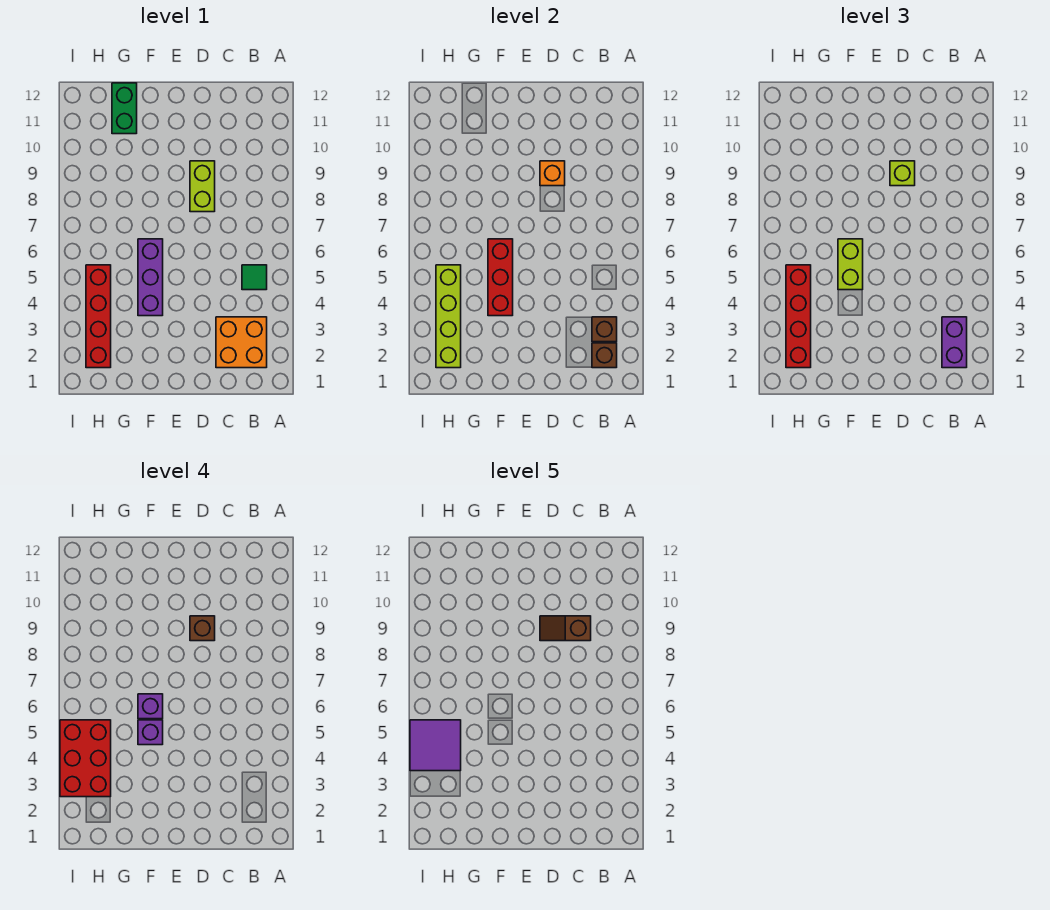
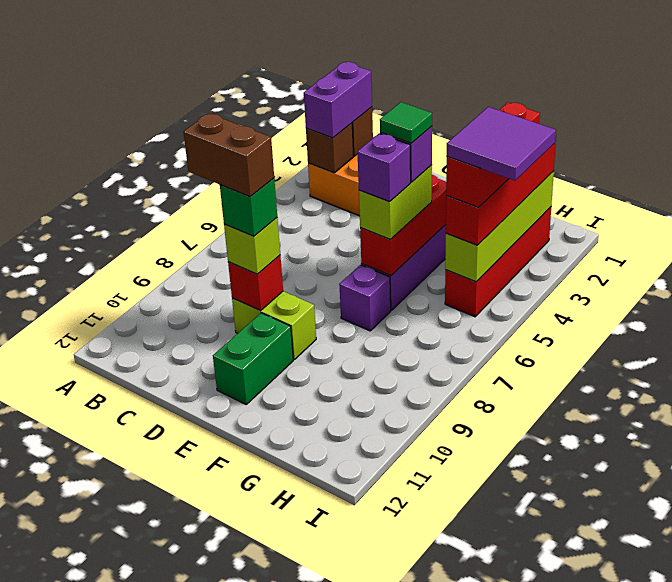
green tile B5 level 1 -> green tile F5 level 5
brown slope C9:D9 level 5 top C -> brown brick C9:D9 level 5
lime brick D8:D9 level 1 -> lime brick D9:E9 level 1
orange brick D9 level 2 -> red brick D9 level 2
brown brick D9 level 4 -> green brick D9 level 4
none -> purple brick F7 level 1
green brick G11:G12 level 1 -> green brick E10:E11 level 1
red brick H3:I5 level 4 -> red brick H3:H5 level 4

